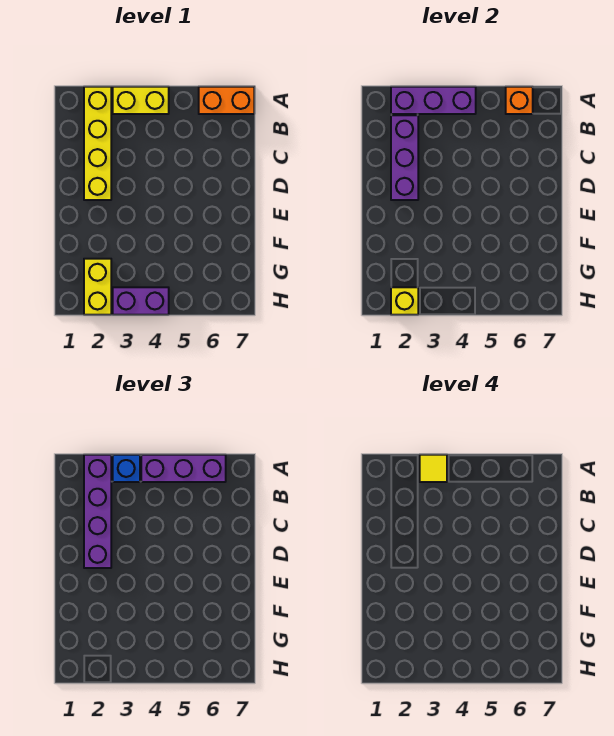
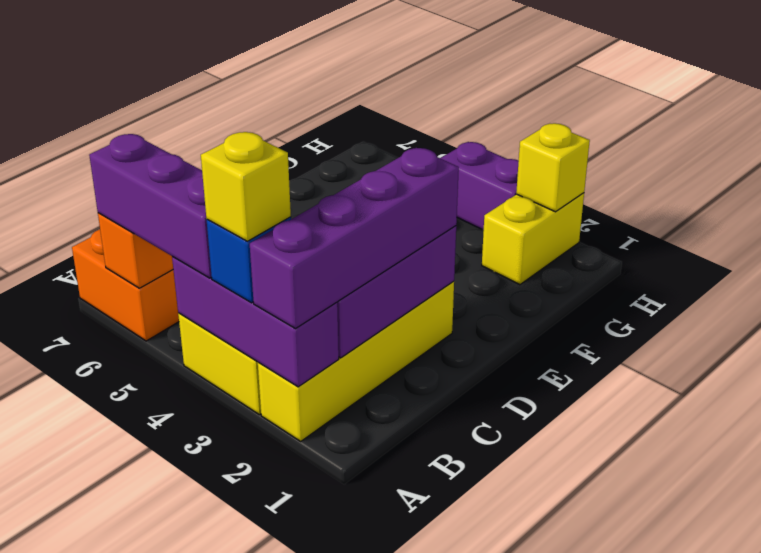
yellow tile A3 level 4 -> yellow brick A3 level 4

